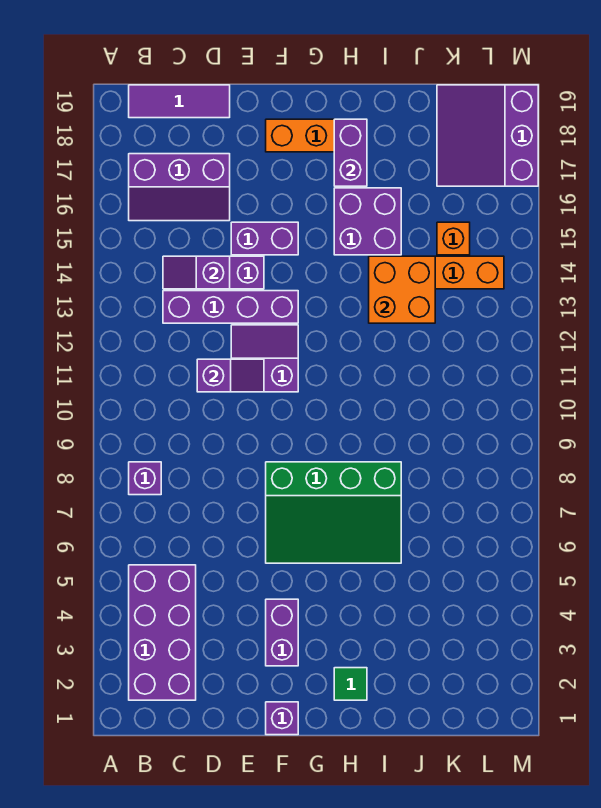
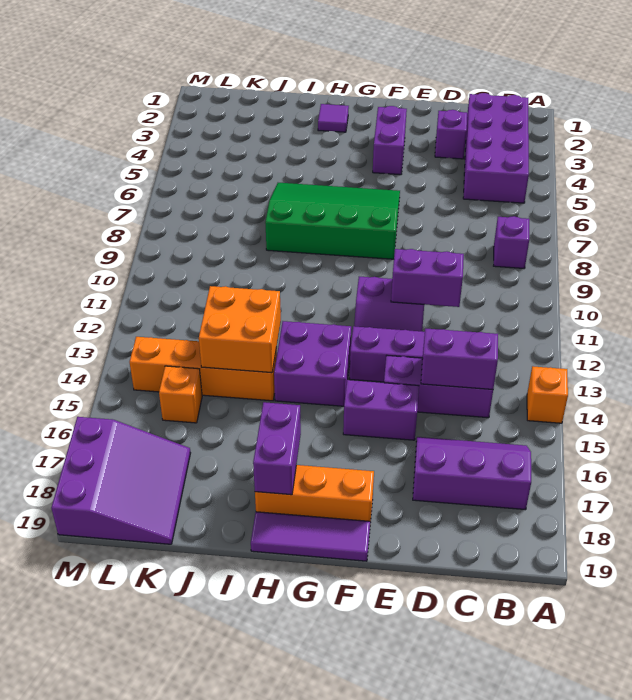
none -> orange brick A14 level 1
purple tile B19:D19 level 1 -> purple tile F19:H19 level 1
purple slope C14:D14 level 2 top D -> purple brick C14:D14 level 2
purple slope D11:E11 level 2 top D -> purple brick D11:E11 level 2
purple brick F1 level 1 -> purple brick D3 level 1
green tile H2 level 1 -> purple tile H2 level 1
purple brick H15:I16 level 1 -> purple brick G13:H14 level 1

